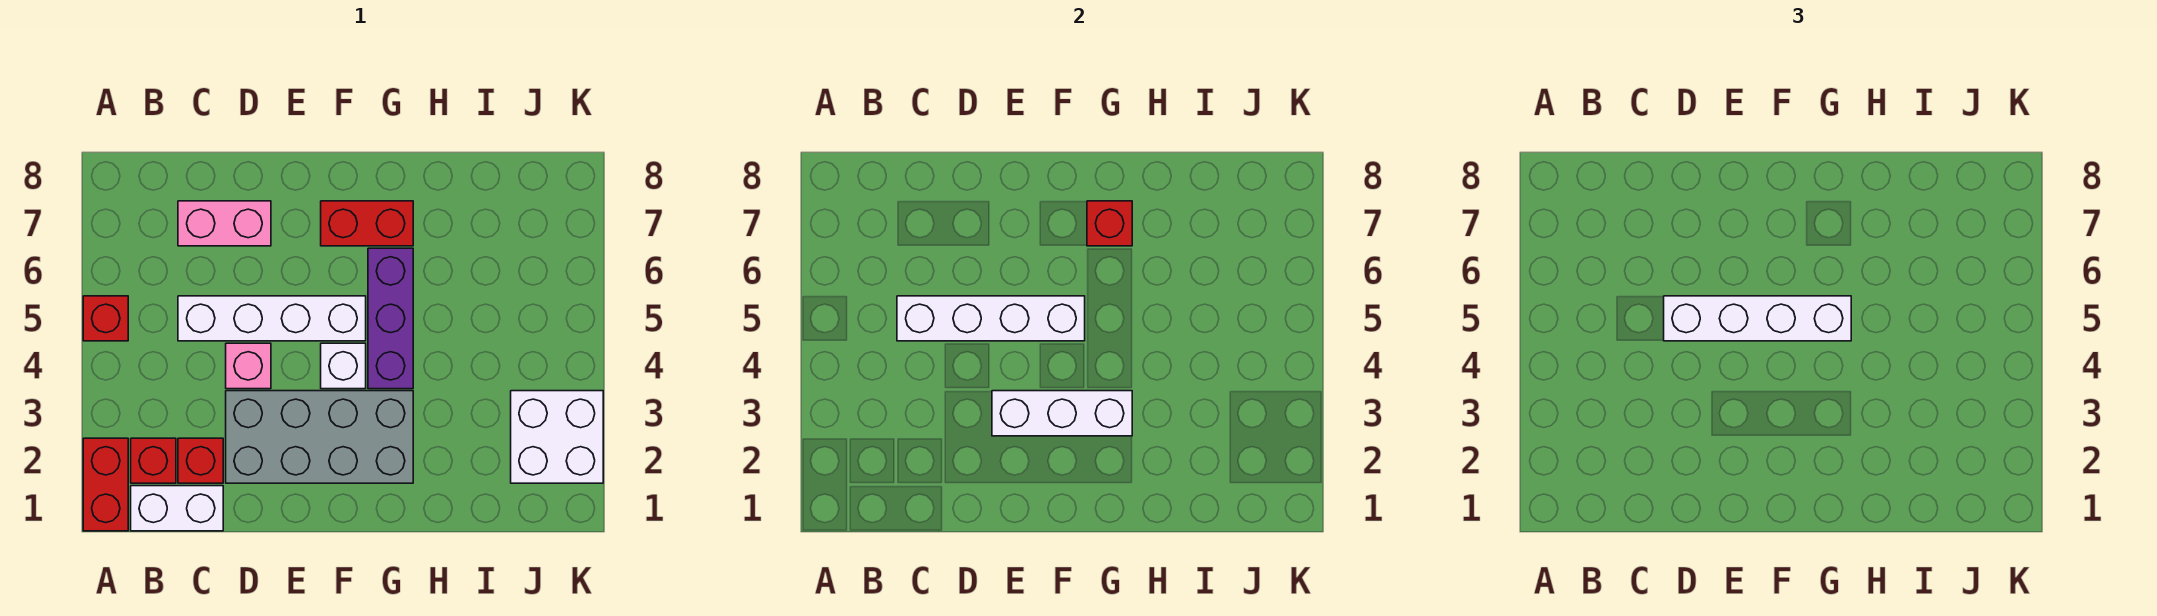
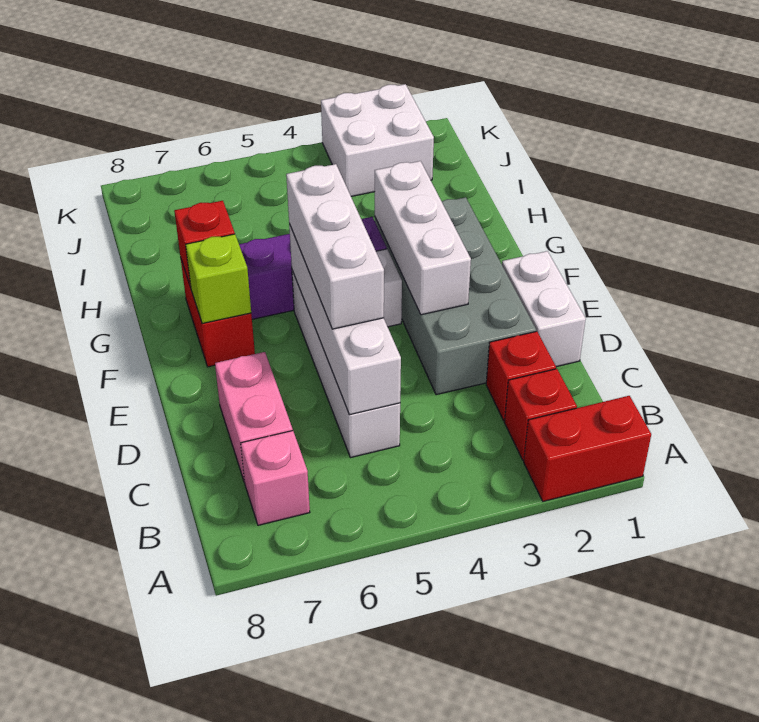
red brick A5 level 1 -> none
white brick B1:C1 level 1 -> white brick D1:E1 level 1
pink brick D4 level 1 -> pink brick B7 level 1
white brick D5:G5 level 3 -> white brick D5:F5 level 3
none -> lime brick F7 level 2

